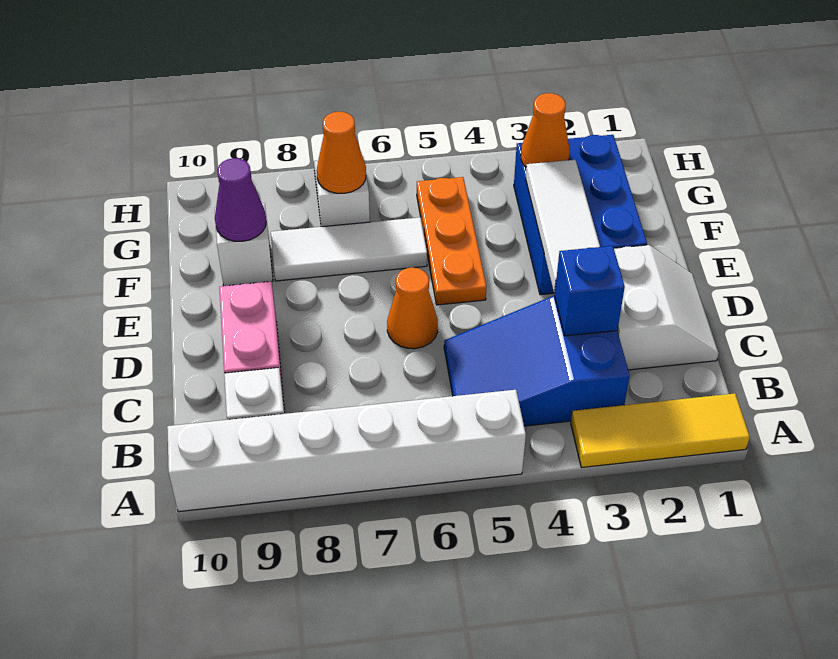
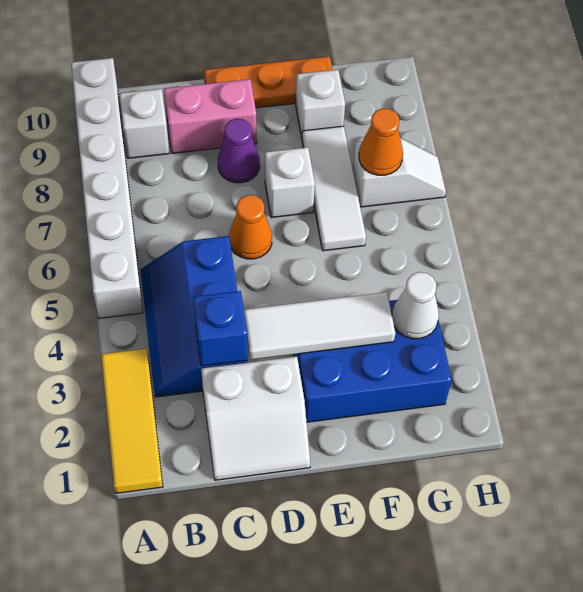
blue slope B3:C5 level 1 top 3 -> blue slope B3:C5 level 1 top C
orange plate E5:G5 level 1 -> orange plate D10:F10 level 1
none -> white brick E7 level 1
purple cone F9 level 2 -> purple cone D8 level 1
orange cone G3 level 2 -> white cone G3 level 2

